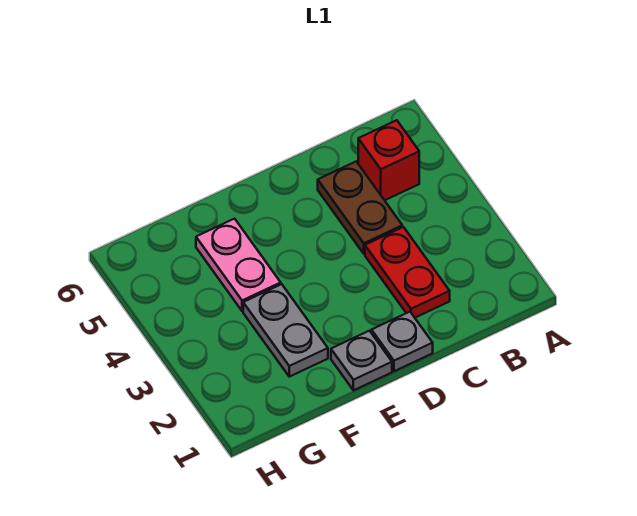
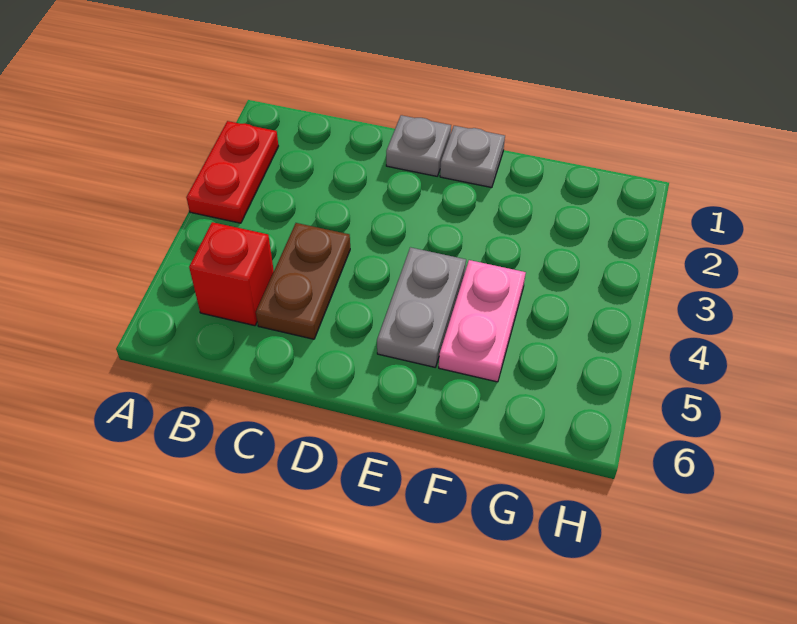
red plate C2:C3 level 1 -> red plate A2:A3 level 1
grey plate F2:F3 level 1 -> grey plate E4:E5 level 1

